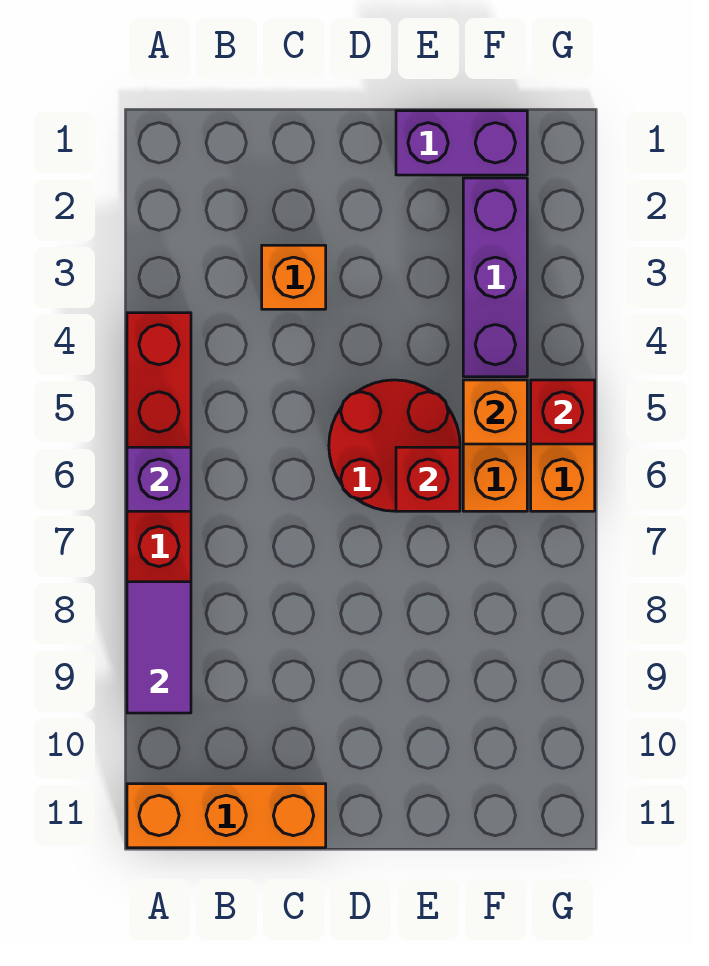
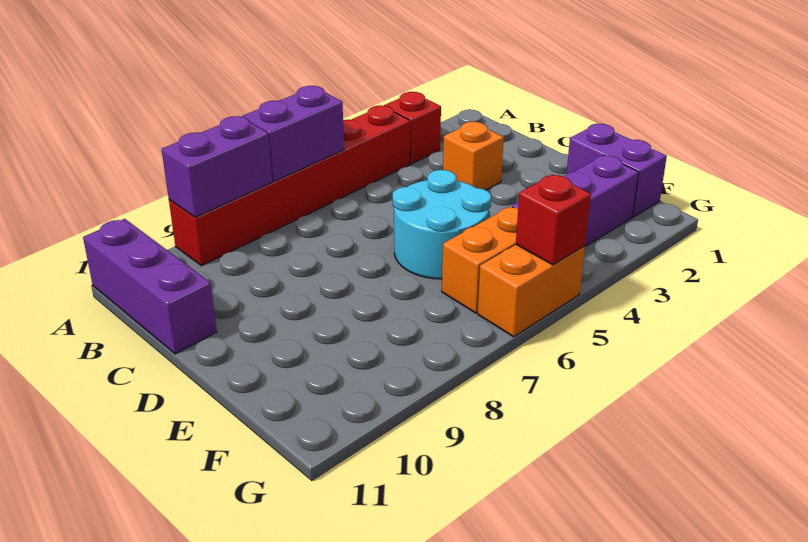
purple brick A6 level 2 -> purple brick A6:A7 level 2
purple tile A8:A9 level 2 -> purple brick A8:A9 level 2
orange brick A11:C11 level 1 -> purple brick A11:C11 level 1
red round brick D5:E6 level 1 -> cyan round brick D5:E6 level 1
red brick E6 level 2 -> red brick A3 level 1
orange brick F5 level 2 -> none

